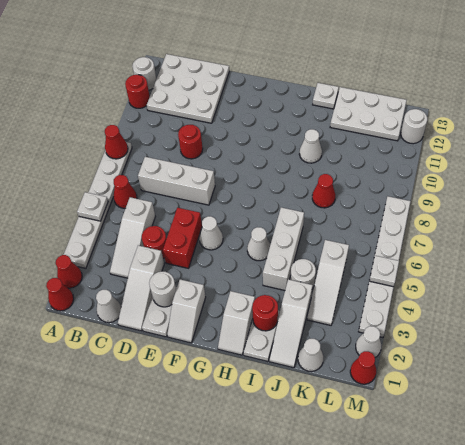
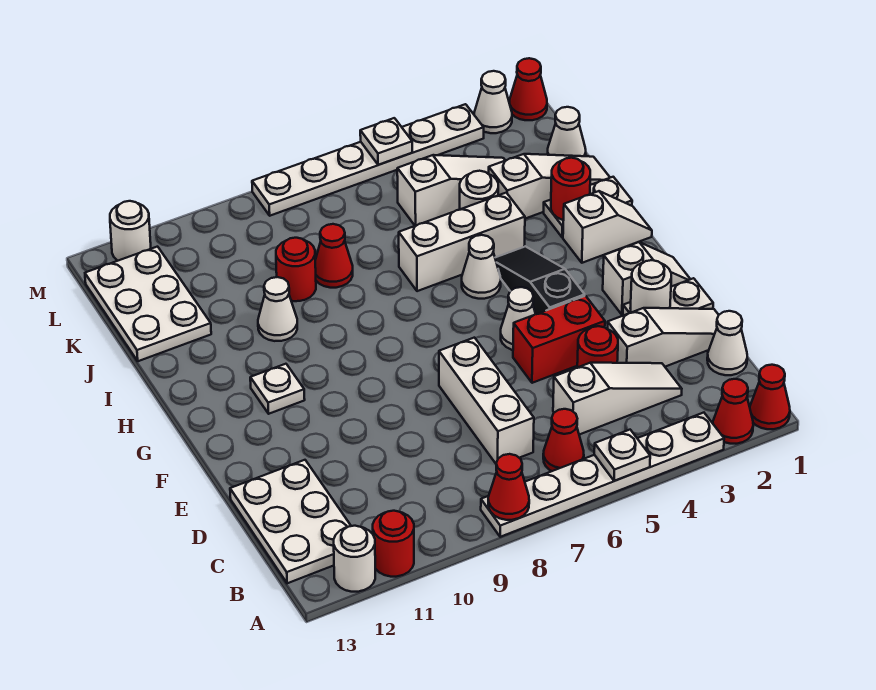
white plate B11:D13 level 1 -> white plate B12:D13 level 1
red round brick D9 level 1 -> red round brick J9 level 1
none -> black slope F4:H4 level 1 top F
white plate I13 level 1 -> white plate G11 level 1

